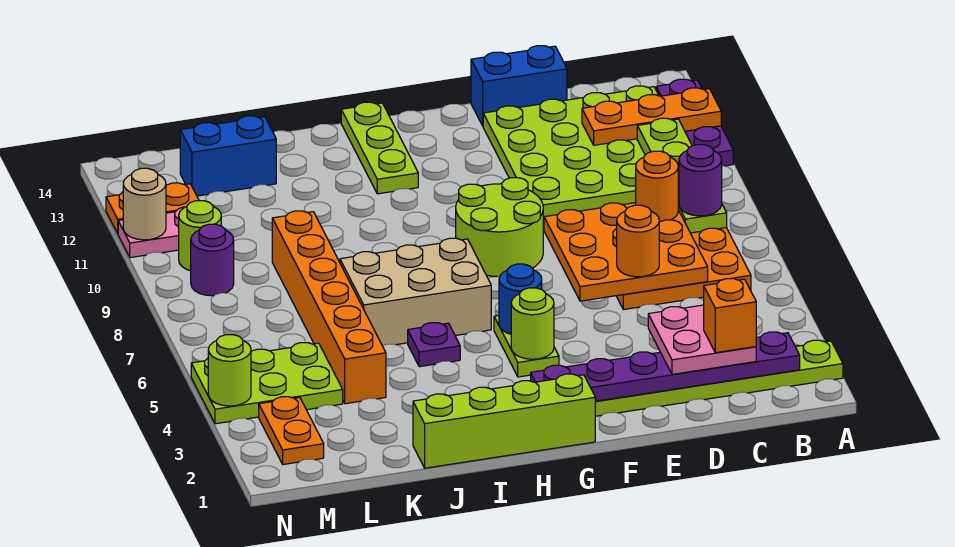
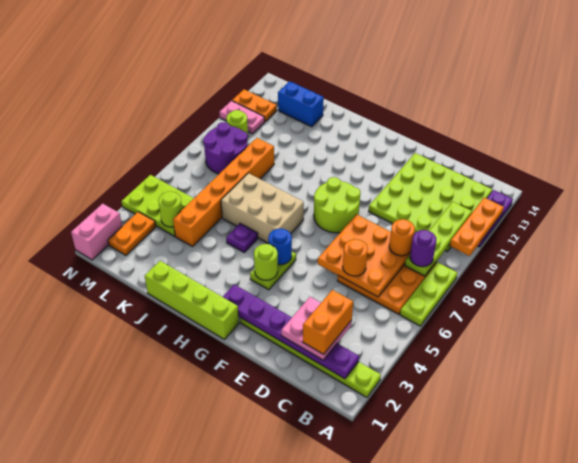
orange plate A12:C12 level 2 -> orange plate A10:A12 level 2
orange brick C2 level 4 -> orange brick C2:C3 level 4
blue brick D14:E14 level 1 -> none
lime plate H12:H14 level 1 -> lime plate A6:A8 level 1
purple round brick M9 level 1 -> purple round brick L8:M9 level 1
none -> pink brick N1:N2 level 1
lime round brick N4 level 2 -> lime round brick L4 level 2
tan round brick N11 level 2 -> none

